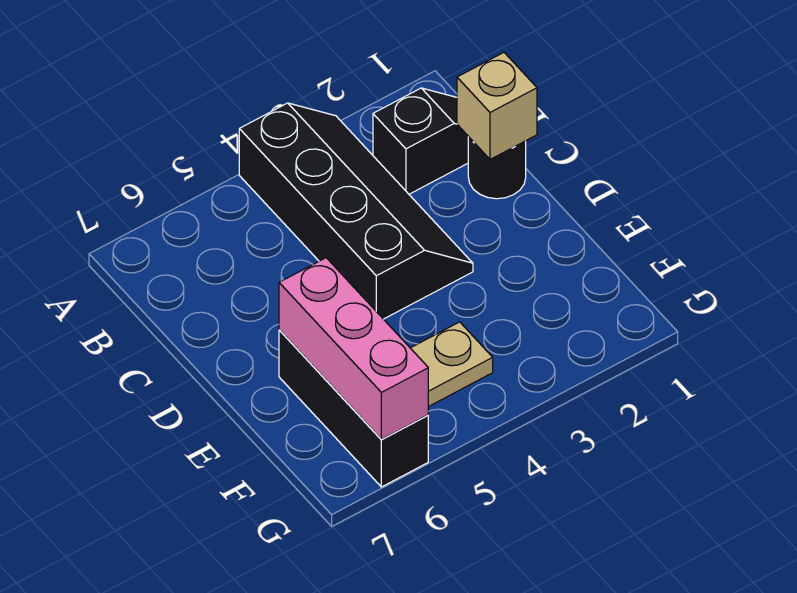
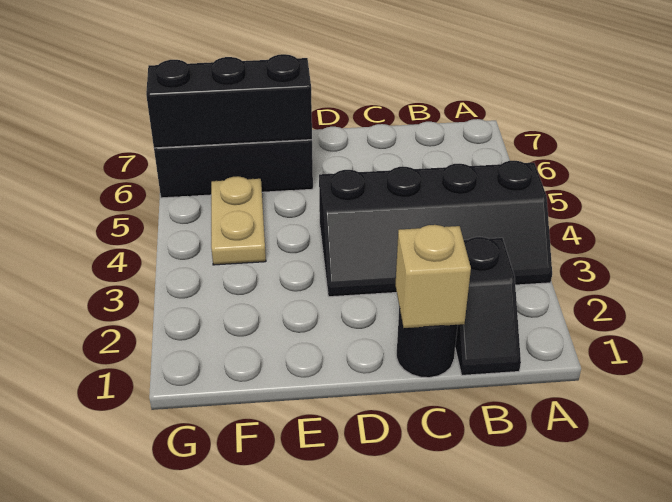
pink brick E6:G6 level 2 -> black brick E6:G6 level 2

